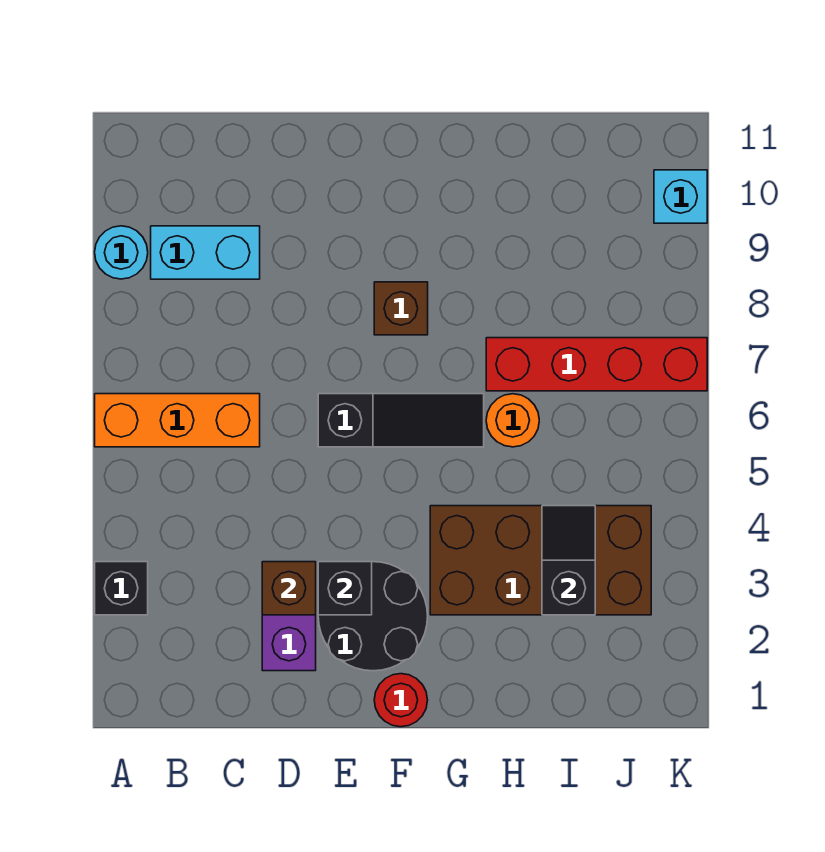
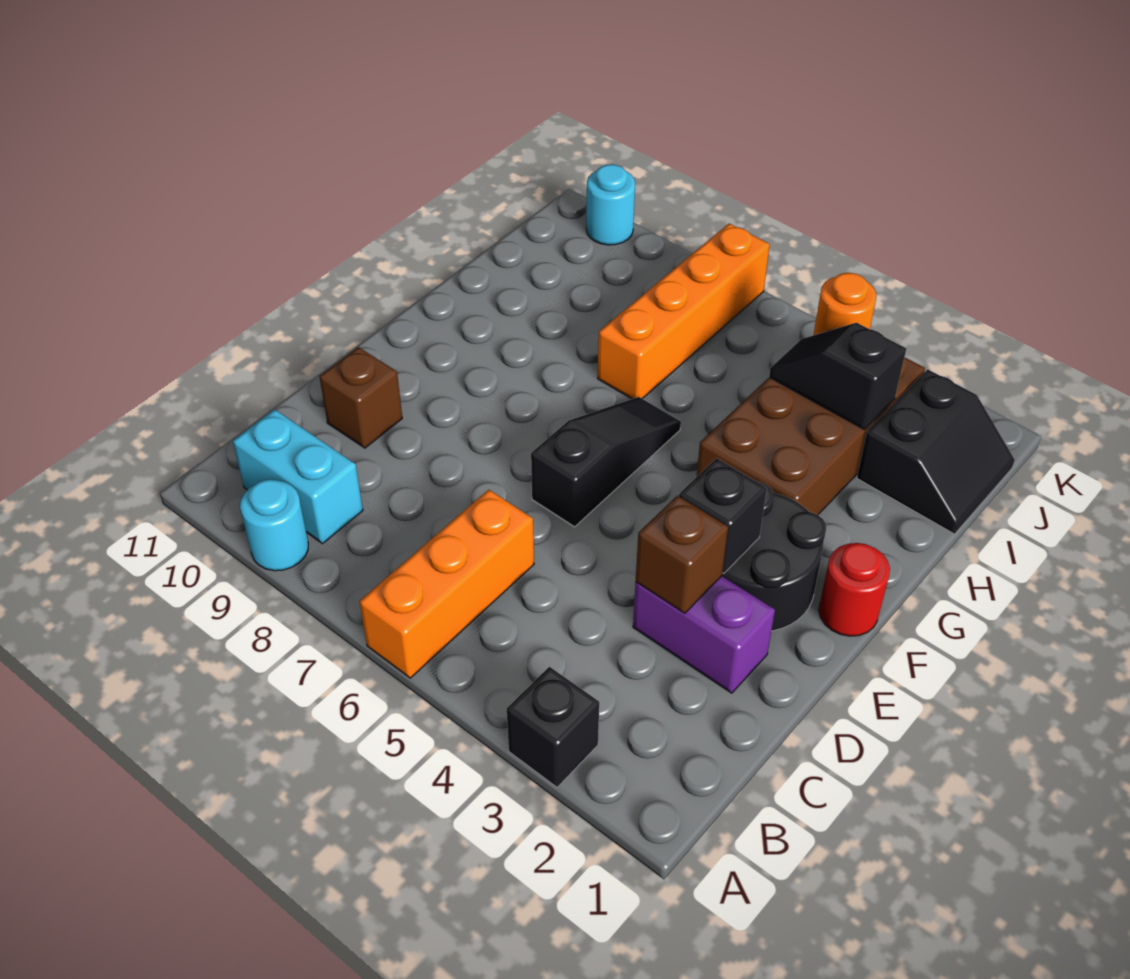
cyan brick B9:C9 level 1 -> cyan brick B9:B10 level 1
brown brick F8 level 1 -> brown brick D10 level 1
orange round brick H6 level 1 -> orange round brick J4 level 2
red brick H7:K7 level 1 -> orange brick H7:K7 level 1
none -> black slope I1:J2 level 1 top 2
cyan brick K10 level 1 -> cyan round brick K10 level 1

